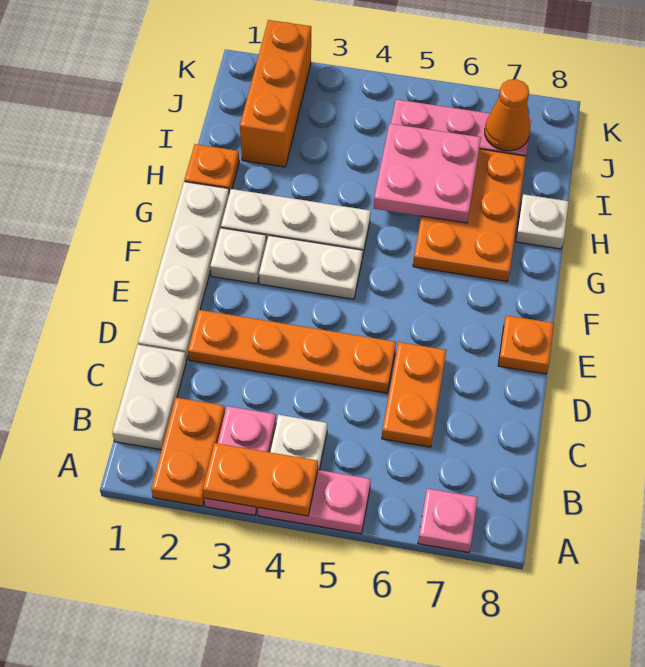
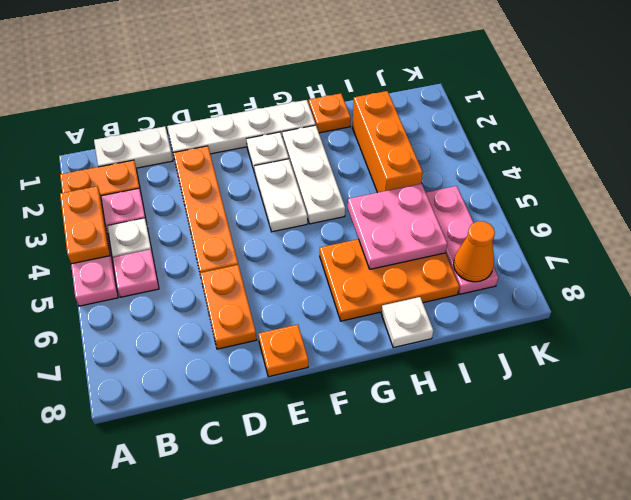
pink plate A7 level 1 -> pink plate B5 level 1
orange plate C6:D6 level 1 -> orange plate D6:D7 level 1
orange brick I2:K2 level 1 -> orange brick I2:I4 level 1

